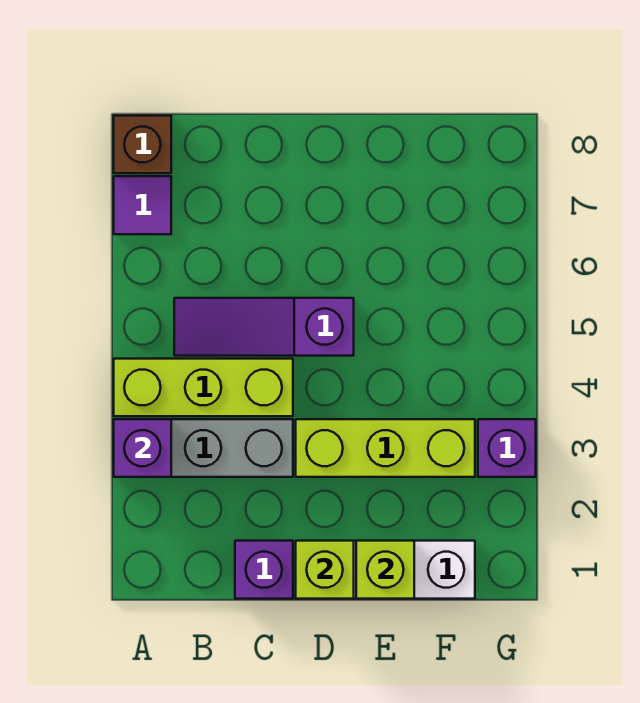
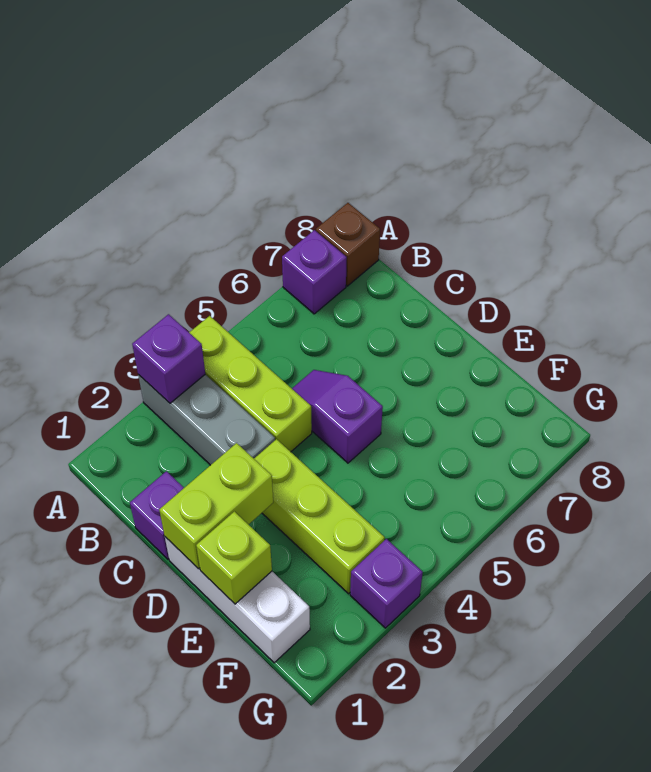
purple tile A7 level 1 -> purple brick A7 level 1
purple slope B5:D5 level 1 top D -> purple slope C5:D5 level 1 top D
lime brick D1 level 2 -> lime brick D1:D2 level 2

